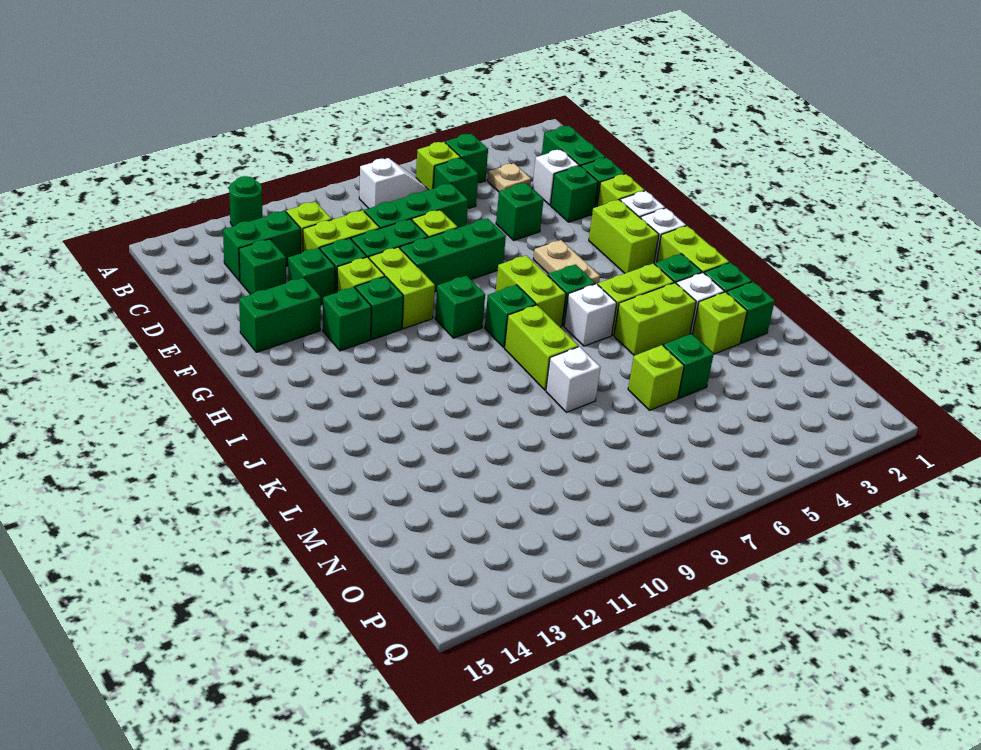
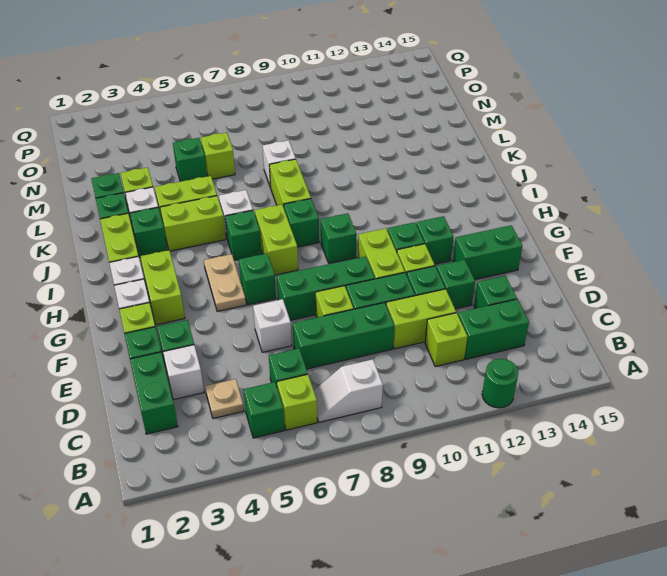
green brick E5 level 1 -> green brick G6 level 1
none -> white brick E6 level 1

